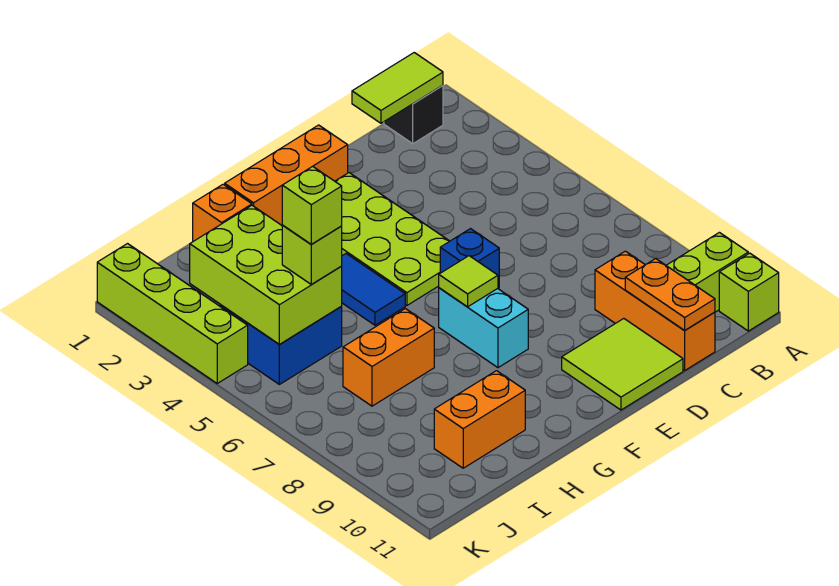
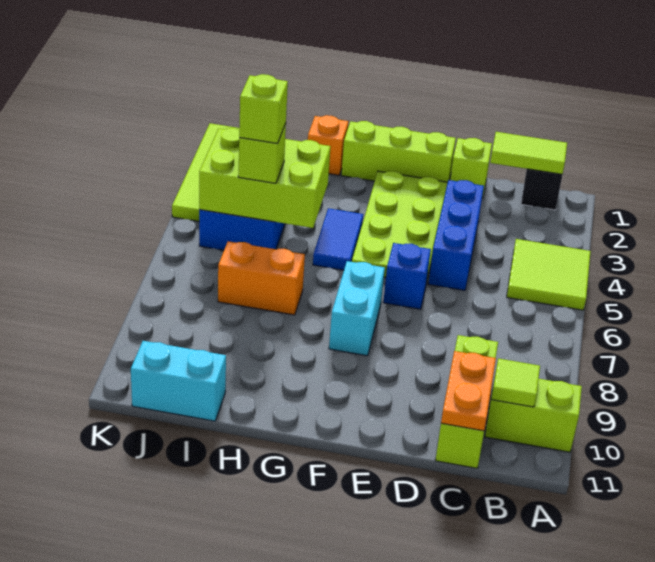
lime brick A11 level 1 -> lime brick D1 level 1
orange brick C9:C11 level 1 -> lime brick C9:C11 level 1
none -> blue brick D3:D5 level 1
lime tile D10:E11 level 1 -> lime tile A4:B5 level 1
orange brick E1:G1 level 1 -> lime brick E1:G1 level 1
lime tile F7 level 2 -> lime tile B10 level 2
orange brick H10:I10 level 1 -> none
lime brick I3:J5 level 2 -> lime brick H4:J5 level 2
none -> cyan brick I11:J11 level 1
lime brick K1:K4 level 1 -> lime tile K1:K4 level 1

